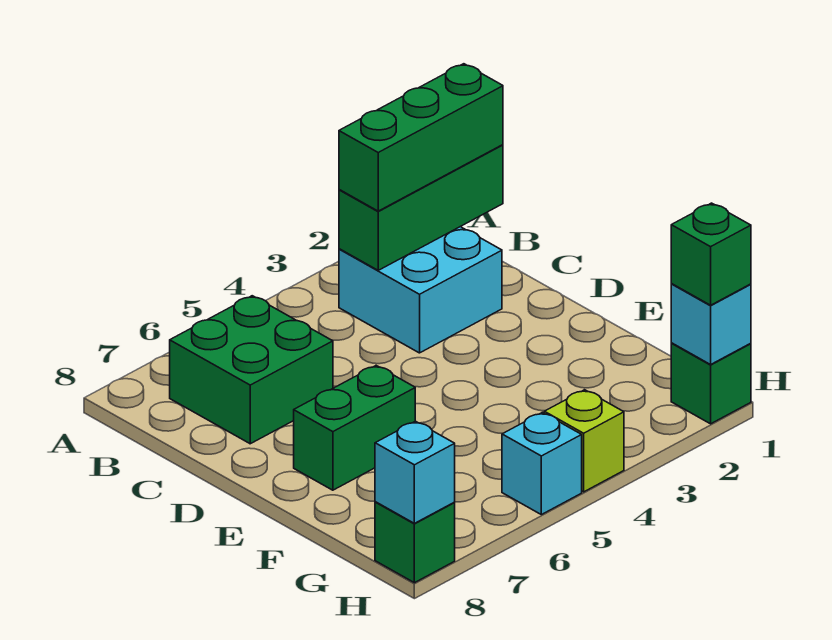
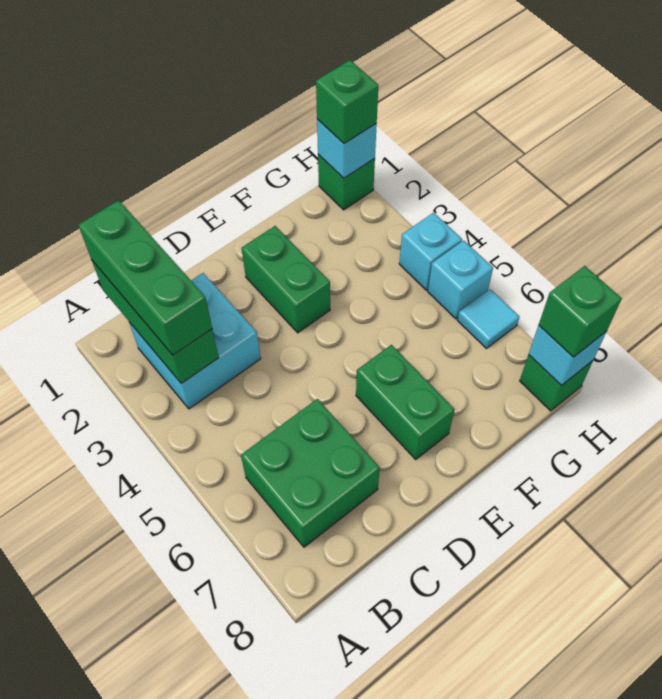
none -> green brick E2:E3 level 1
lime brick H4 level 1 -> cyan brick H4 level 1
none -> cyan tile H6 level 1
none -> green brick H8 level 3

